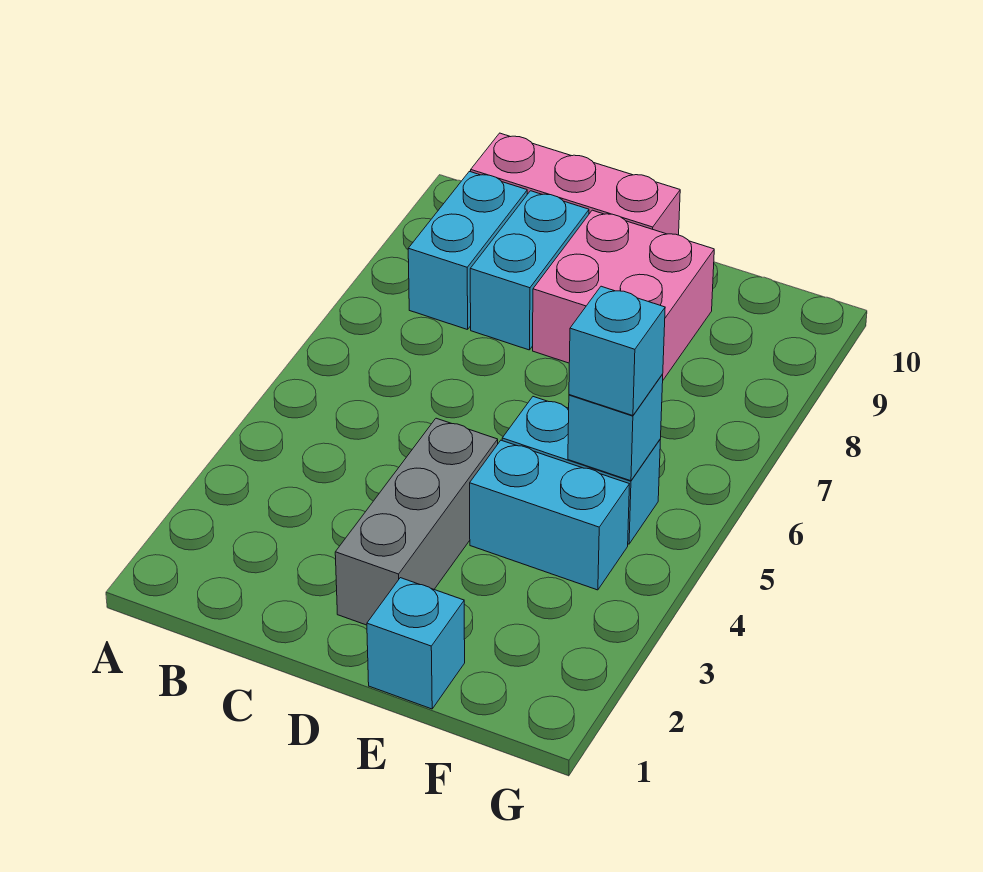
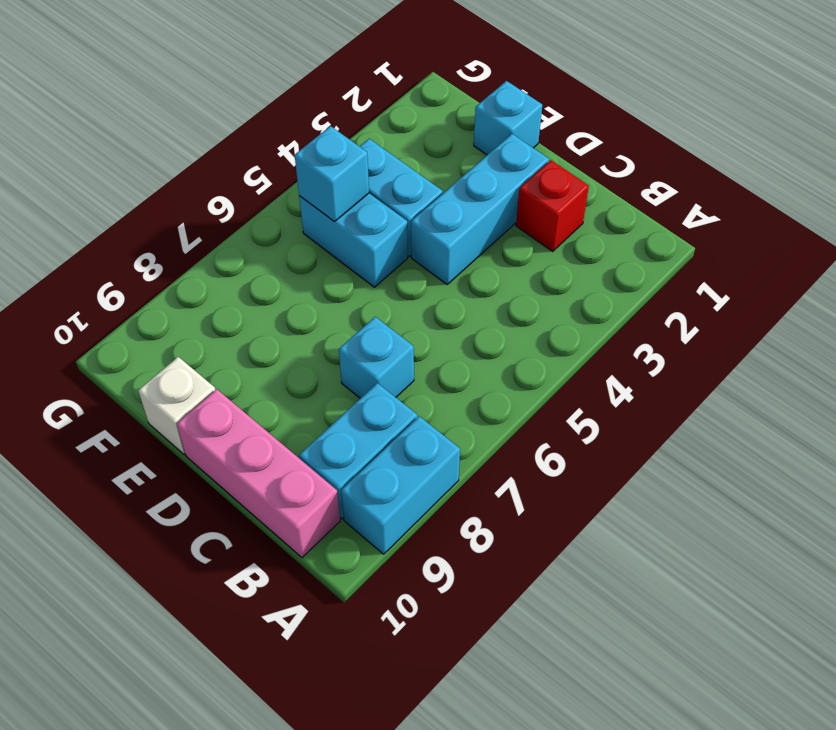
none -> red brick C2 level 1
cyan brick C8:C9 level 1 -> cyan brick A8:A9 level 1
grey brick D2:D4 level 1 -> cyan brick D2:D4 level 1
pink brick D8:E9 level 1 -> none
none -> white brick E10 level 1
cyan brick F5 level 3 -> cyan brick C7 level 1

